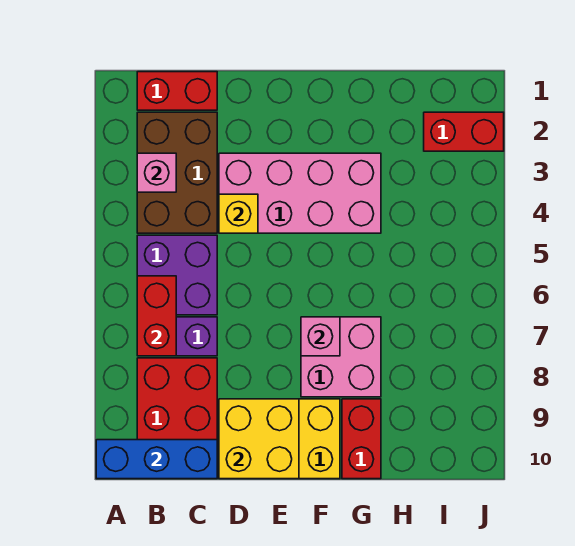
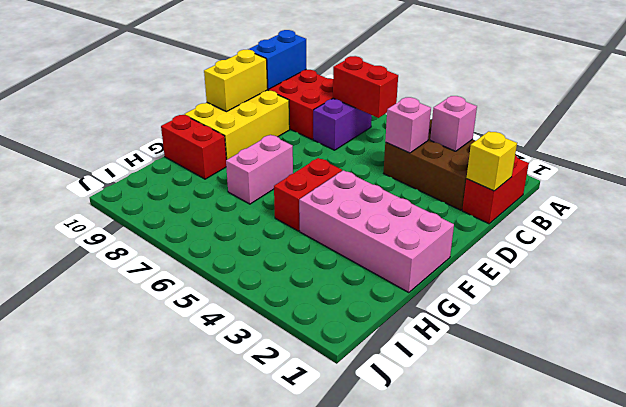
blue brick A10:C10 level 2 -> blue brick B10:C10 level 2
purple brick B5:C6 level 1 -> none
pink brick D3:G4 level 1 -> pink brick F1:G4 level 1
yellow brick D4 level 2 -> yellow brick C1 level 2
yellow brick D9:E10 level 2 -> yellow brick D10:E10 level 2
pink brick F7:G8 level 1 -> pink brick F7:G7 level 1
pink brick F7 level 2 -> pink brick C4 level 2
red brick I2:J2 level 1 -> red brick F5:G5 level 1

